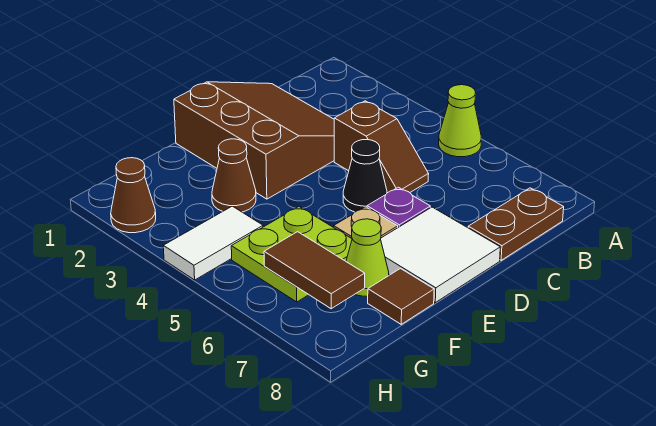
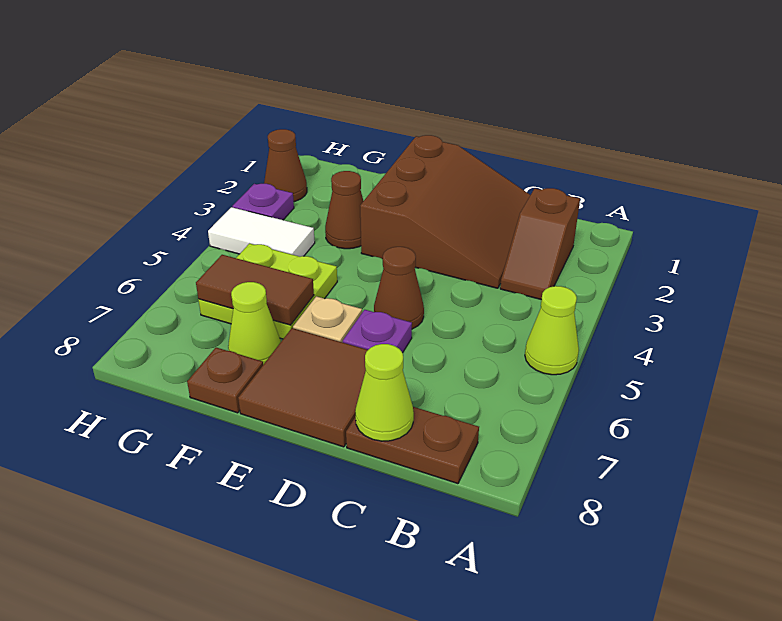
brown slope C4:C5 level 1 top 4 -> brown slope B2:B3 level 1 top 2
none -> lime cone C8 level 2
black cone D5 level 1 -> brown cone D5 level 1
white tile D7:E8 level 1 -> brown tile D7:E8 level 1
brown tile F8 level 1 -> brown plate F8 level 1
brown tile G6:G7 level 2 -> brown tile F6:G6 level 2
none -> purple plate H3 level 1

